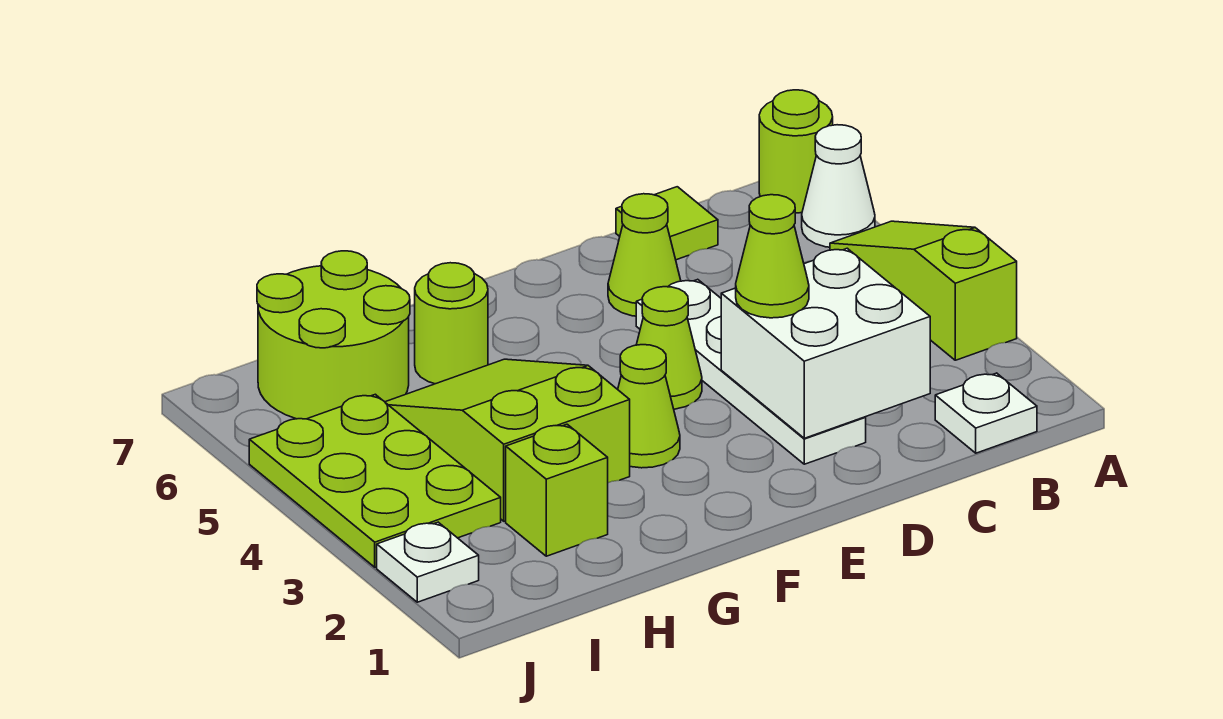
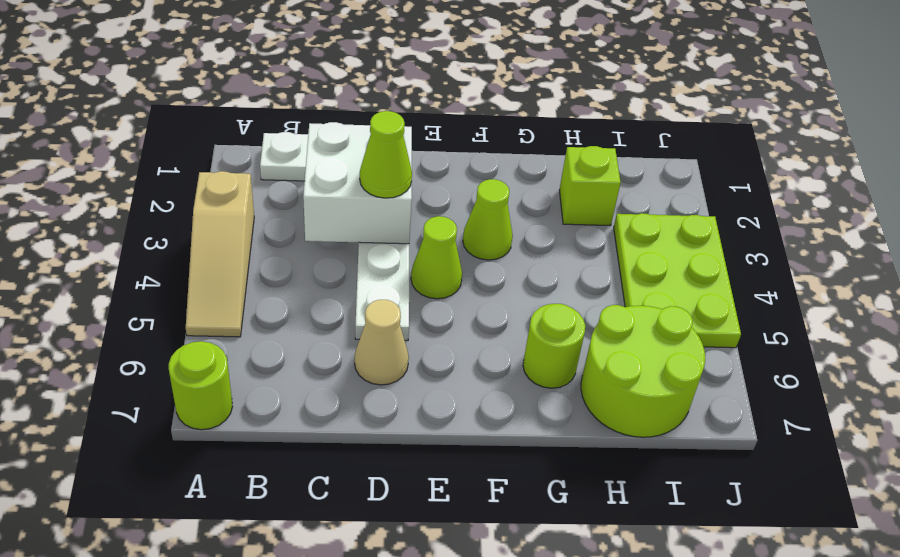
lime slope A3:A5 level 1 top 3 -> tan slope A3:A5 level 1 top 3
white cone A6 level 1 -> none
lime tile C7 level 1 -> none
lime cone D6 level 1 -> tan cone D6 level 1
lime slope G3:H5 level 1 top 3 -> none
white plate J2 level 1 -> none

